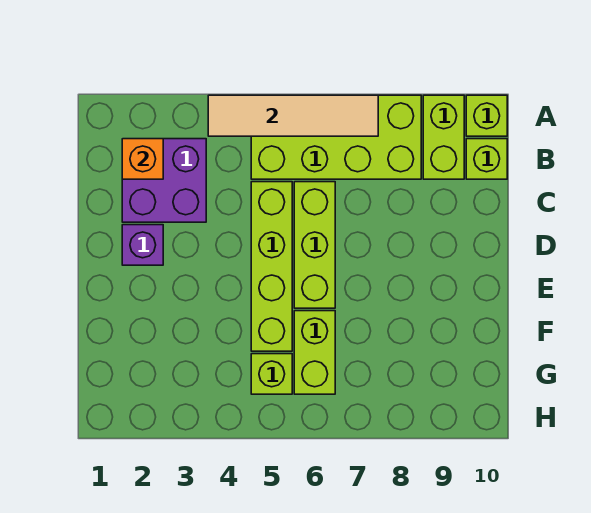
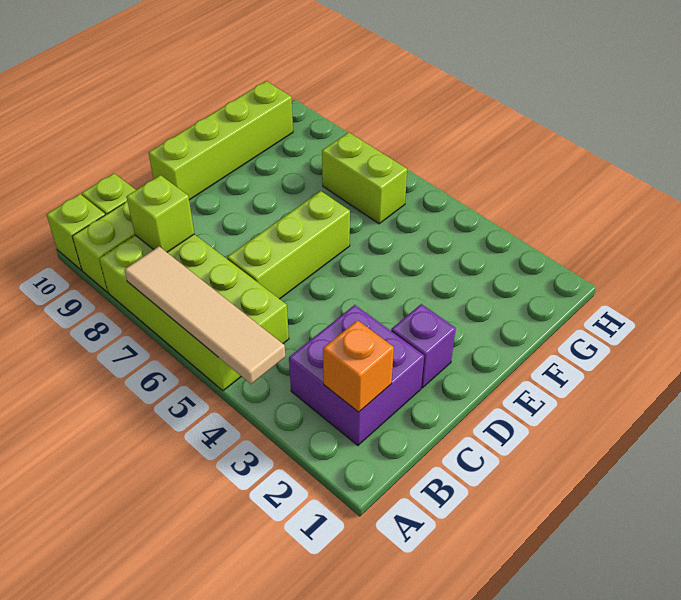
lime brick C5:F5 level 1 -> lime brick D10:G10 level 1
lime brick F6:G6 level 1 -> lime brick G6:G7 level 1
lime brick G5 level 1 -> lime brick B8 level 2

